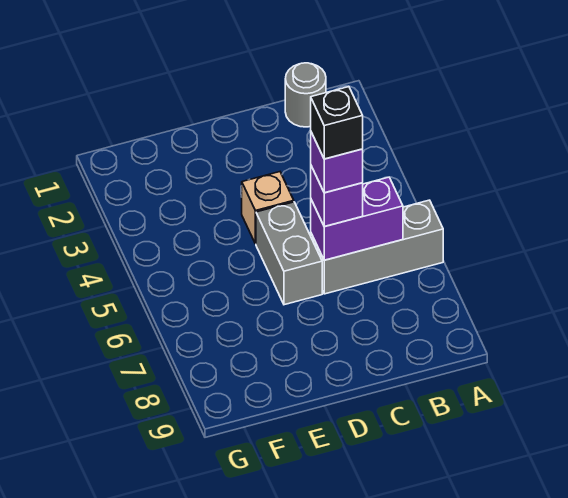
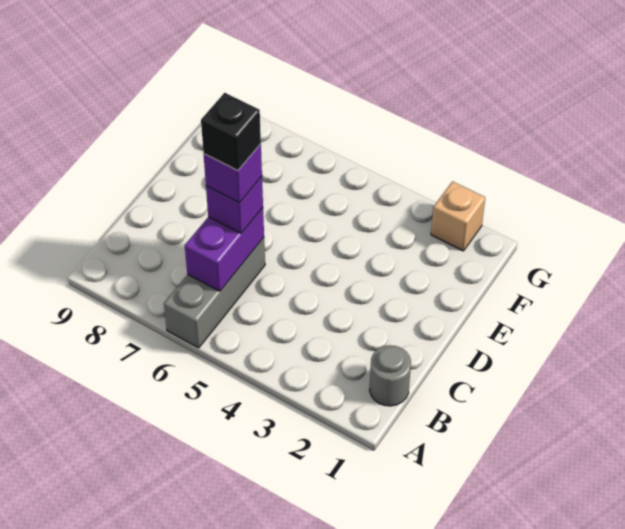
tan brick D4 level 1 -> tan brick G2 level 1
grey brick D5:D6 level 1 -> none

